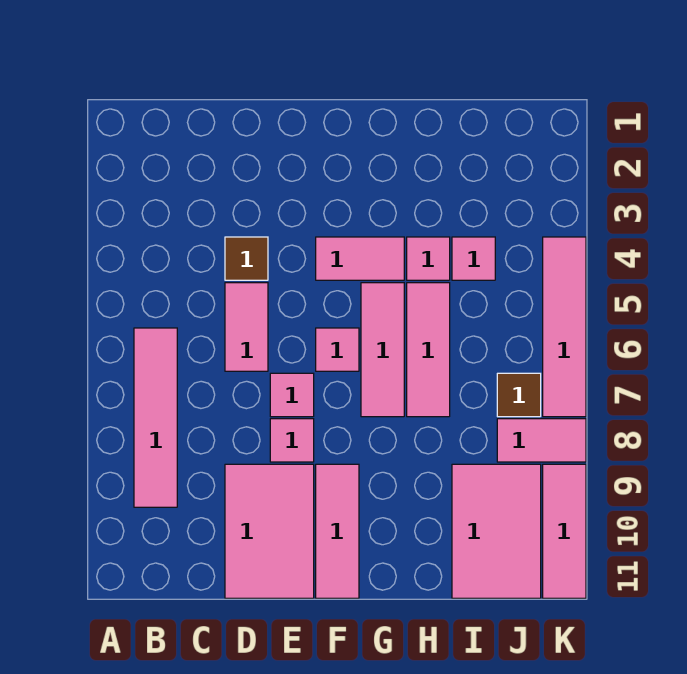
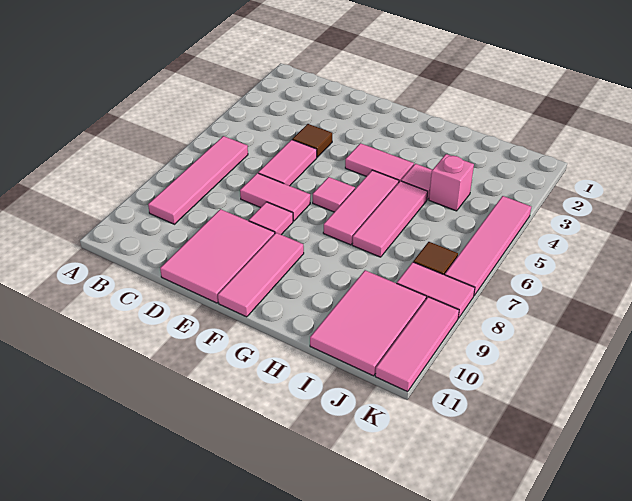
pink tile E7 level 1 -> pink tile D7:E7 level 1
pink tile I4 level 1 -> pink brick I4 level 1

